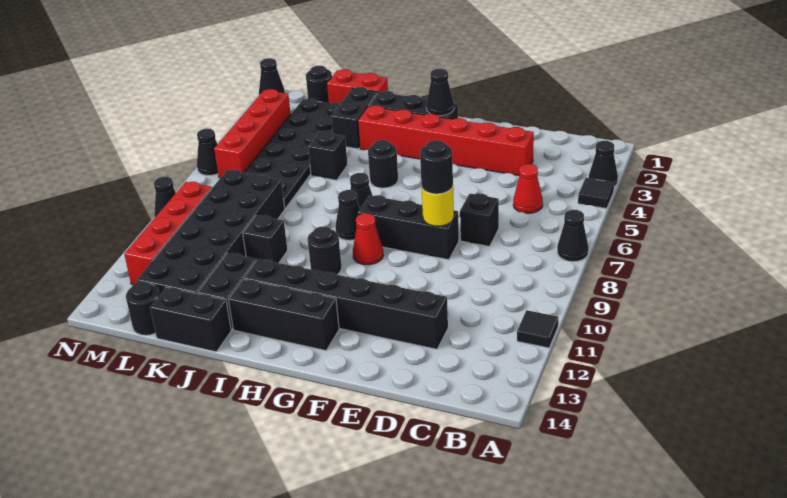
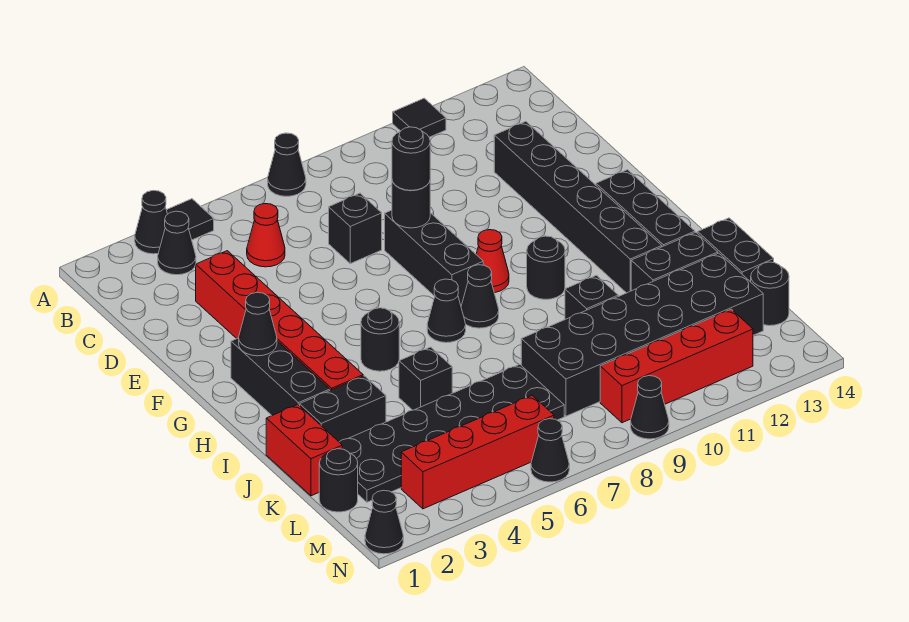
none -> black cone B3 level 1
yellow round brick E8 level 2 -> black round brick E8 level 2

